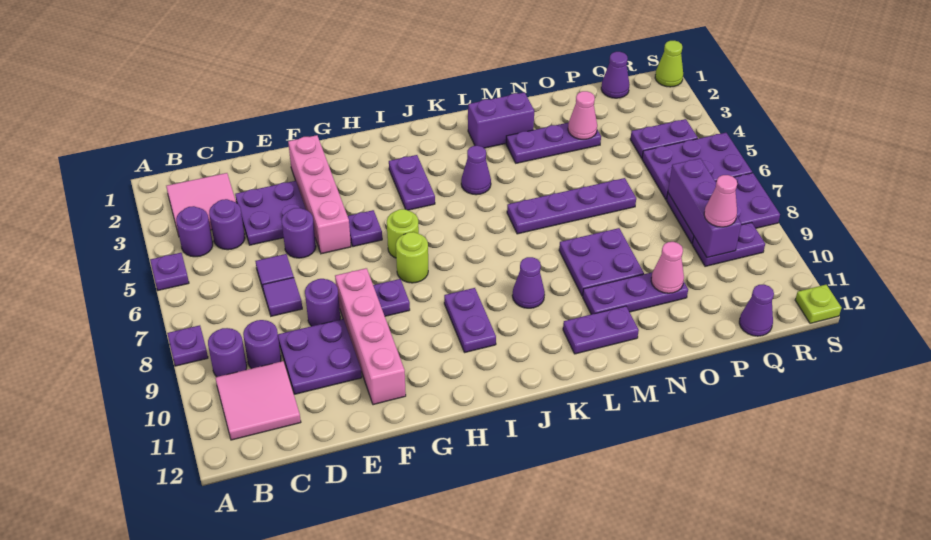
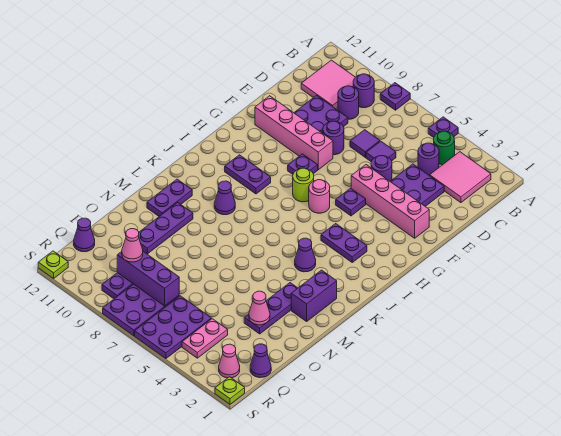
purple round brick B4 level 1 -> green round brick B4 level 1
lime round brick H6 level 1 -> pink round brick H6 level 1
purple plate L6:O6 level 1 -> none
purple plate M8:N9 level 1 -> none
pink cone O10 level 2 -> pink cone R2 level 1
purple plate Q4:R4 level 1 -> pink plate Q4:R4 level 1
lime cone S1 level 1 -> lime plate S1 level 1

